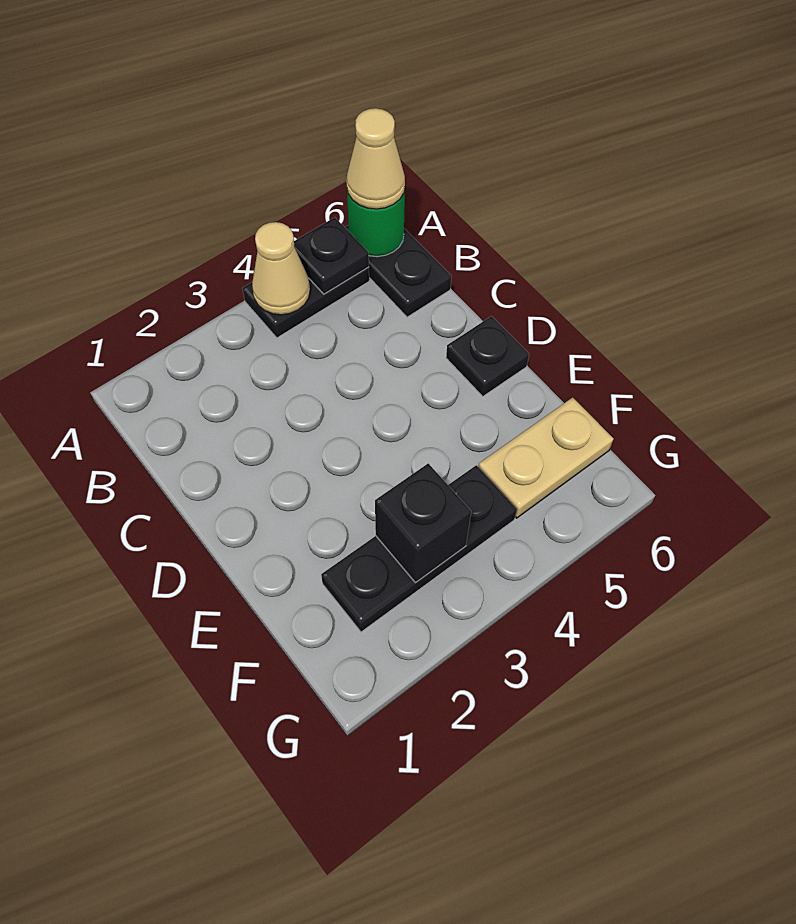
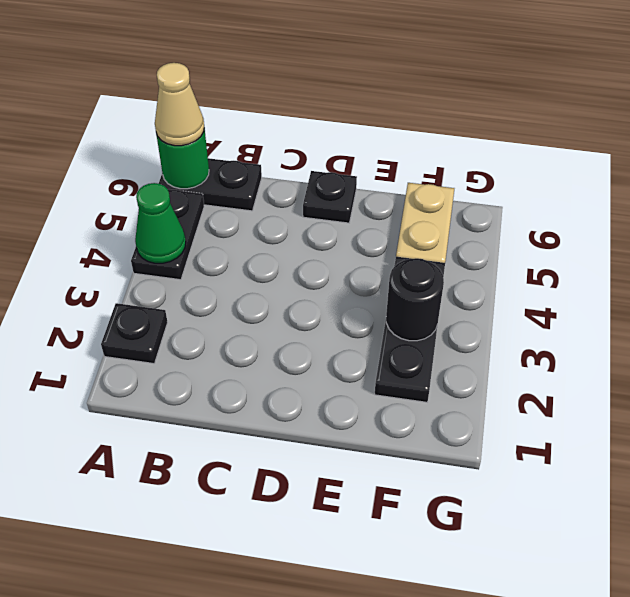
tan cone A4 level 2 -> green cone A4 level 2
black plate A5 level 2 -> black plate A2 level 1
black brick F3 level 2 -> black round brick F3 level 2

